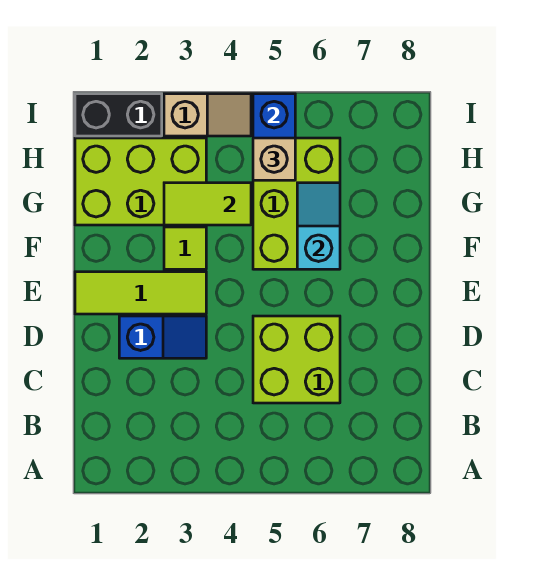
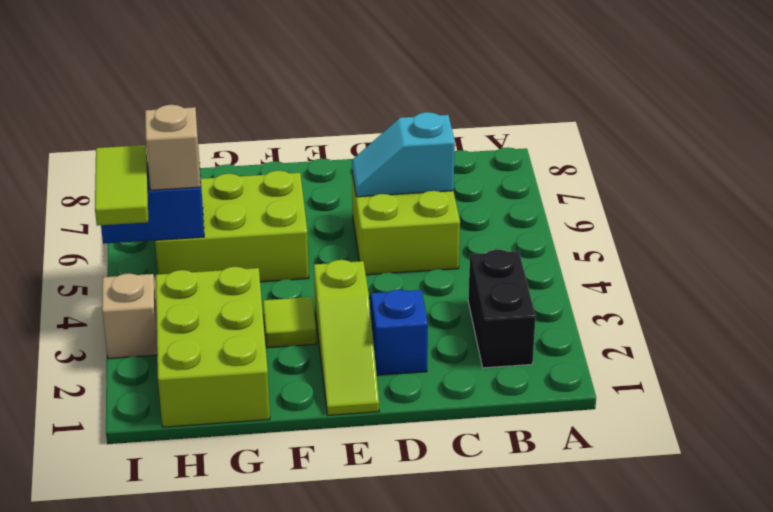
lime tile E1:E3 level 1 -> lime slope E1:E3 level 1 top 3
cyan slope F6:G6 level 2 top F -> cyan slope C6:D6 level 2 top C
lime tile G3:G4 level 2 -> lime tile I4:I5 level 3
black brick I1:I2 level 1 -> black brick B2:B3 level 1

